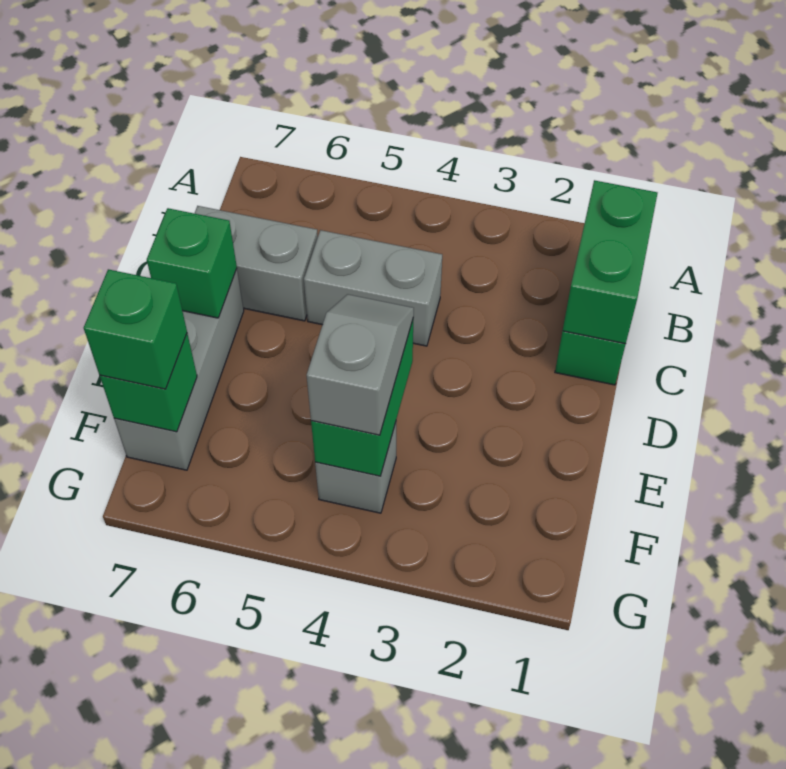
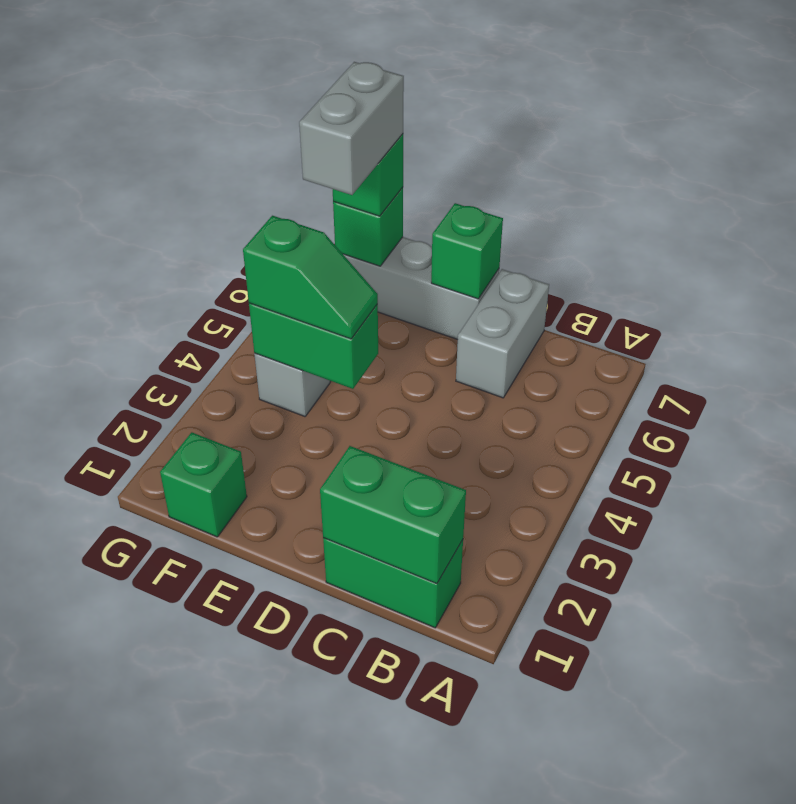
grey brick C4:C5 level 1 -> grey brick F6:F7 level 4
grey slope E4:F4 level 3 top F -> green slope E4:F4 level 3 top F
none -> green brick F1 level 1

